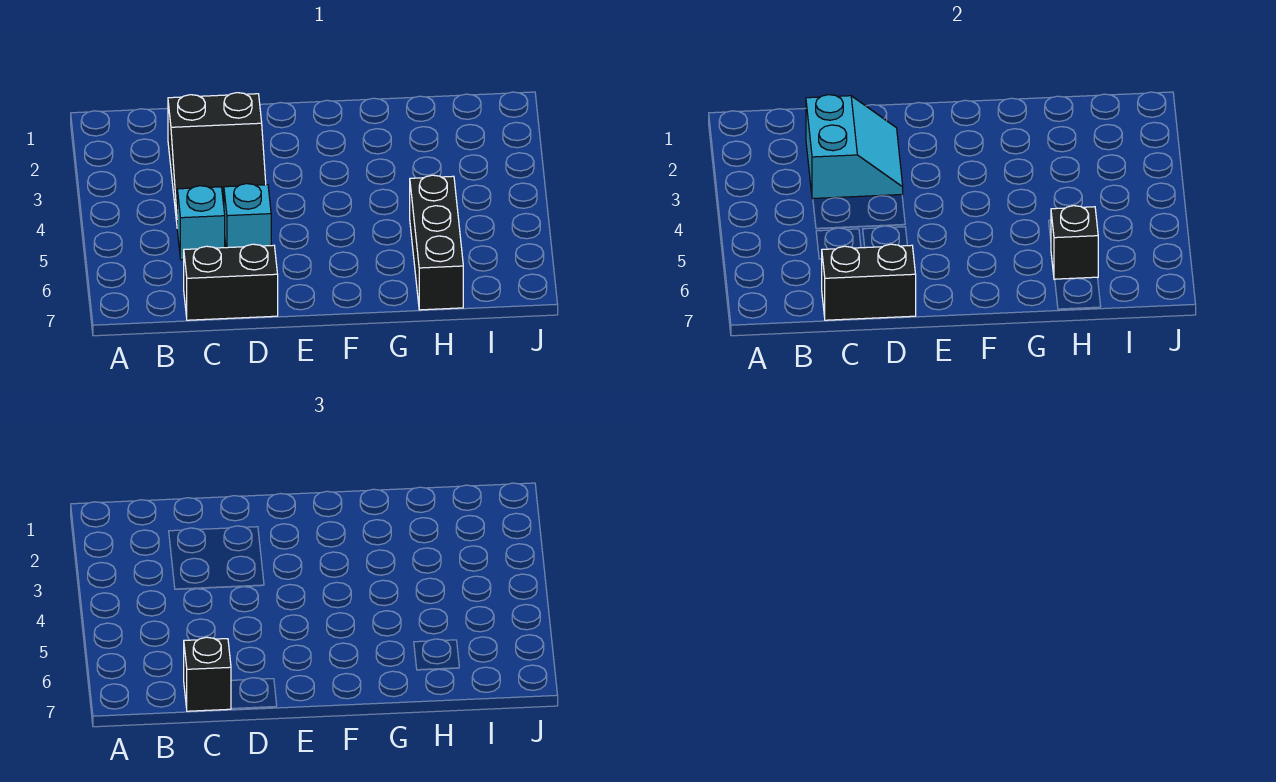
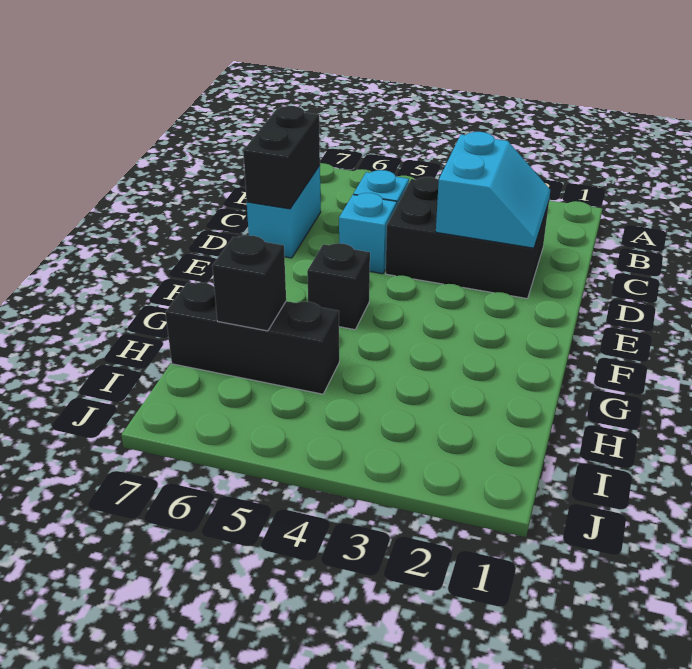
black slope C2:D4 level 1 top 2 -> black brick C2:D4 level 1
cyan slope C2:D3 level 2 top C -> cyan slope C2:D3 level 2 top 3
black brick C7:D7 level 1 -> cyan brick C7:D7 level 1
black brick C7 level 3 -> black brick F5 level 1

